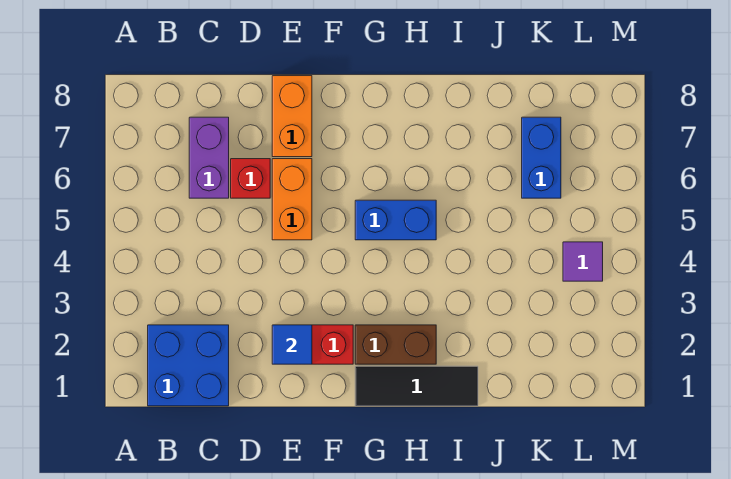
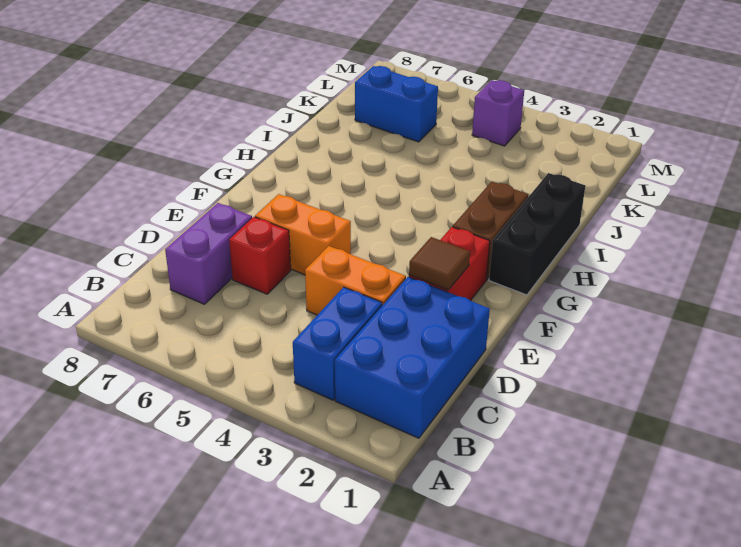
blue brick B1:C2 level 1 -> blue brick B1:D2 level 1
purple brick C6:C7 level 1 -> purple brick C7:D7 level 1
blue tile E2 level 2 -> brown tile E2 level 2
orange brick E7:E8 level 1 -> orange brick D3:D4 level 1
black tile G1:I1 level 1 -> black brick G1:I1 level 1
blue brick G5:H5 level 1 -> blue brick B3:C3 level 1
purple tile L4 level 1 -> purple brick L4 level 1

